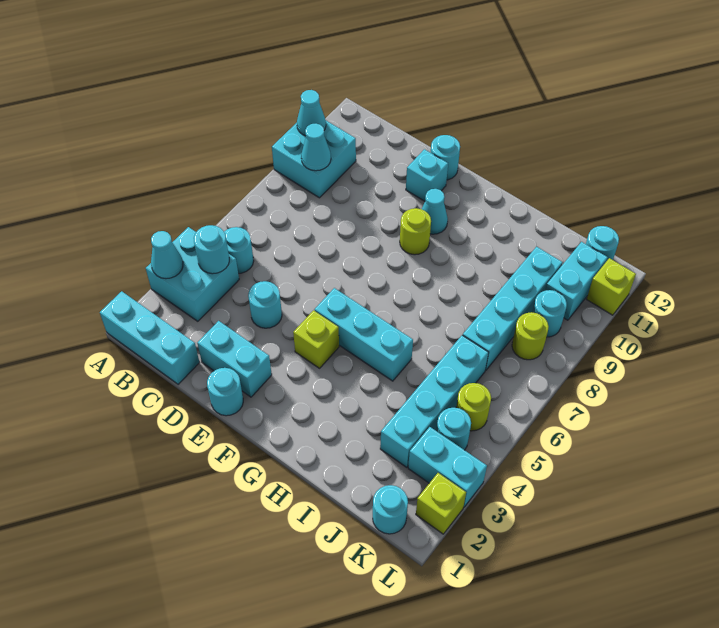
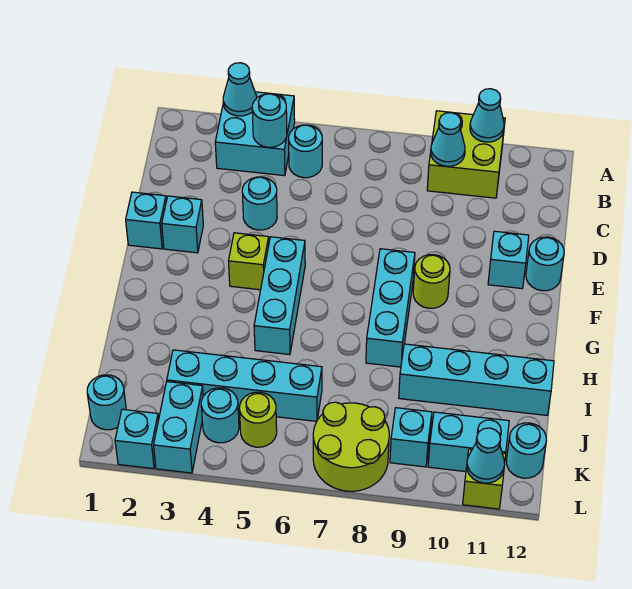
cyan brick A1:C1 level 1 -> cyan brick F8:H8 level 1
cyan brick A9:B10 level 1 -> lime brick A9:B10 level 1
cyan brick D2:E2 level 1 -> cyan brick E2 level 1
cyan round brick E1 level 1 -> cyan brick E1 level 1
cyan cone F10 level 1 -> cyan cone L11 level 2
cyan brick J7:J10 level 1 -> cyan brick I9:I12 level 1
lime round brick K8 level 1 -> lime round brick K7:L8 level 1
cyan round brick K9 level 1 -> cyan brick K9 level 1
lime brick L2 level 1 -> cyan brick L2 level 1

